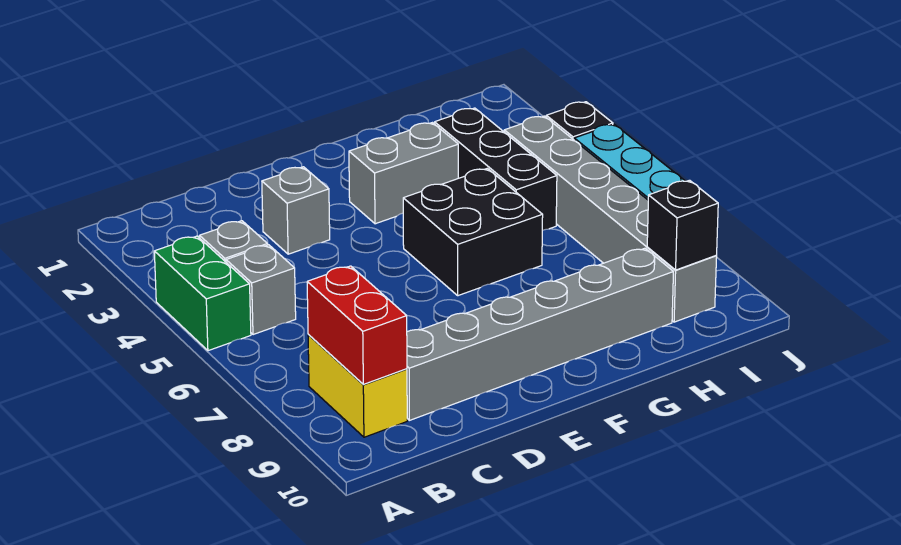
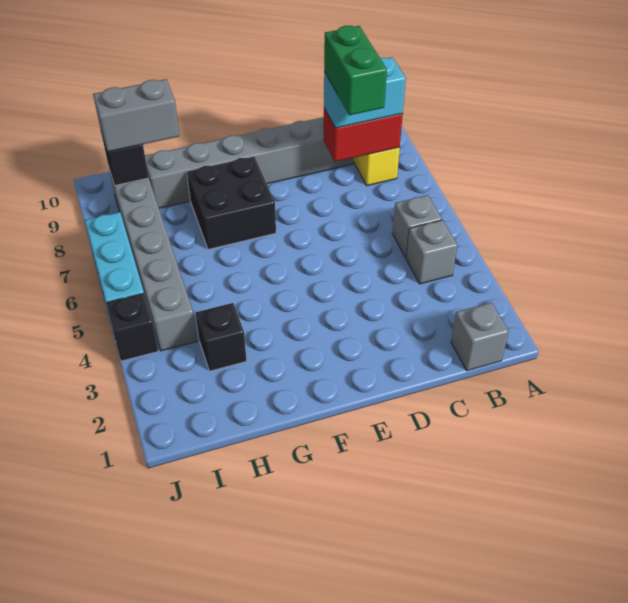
green brick A4:A5 level 1 -> green brick C7:C8 level 4
red brick B8:B9 level 2 -> red brick B8:C8 level 2
none -> cyan brick B8:C8 level 3
grey brick D3 level 1 -> grey brick B1 level 1
grey brick F3:G3 level 1 -> grey brick H9:I9 level 3
black brick F5:G6 level 1 -> black brick F7:G8 level 1
black brick H3:H5 level 1 -> black brick H3 level 1

